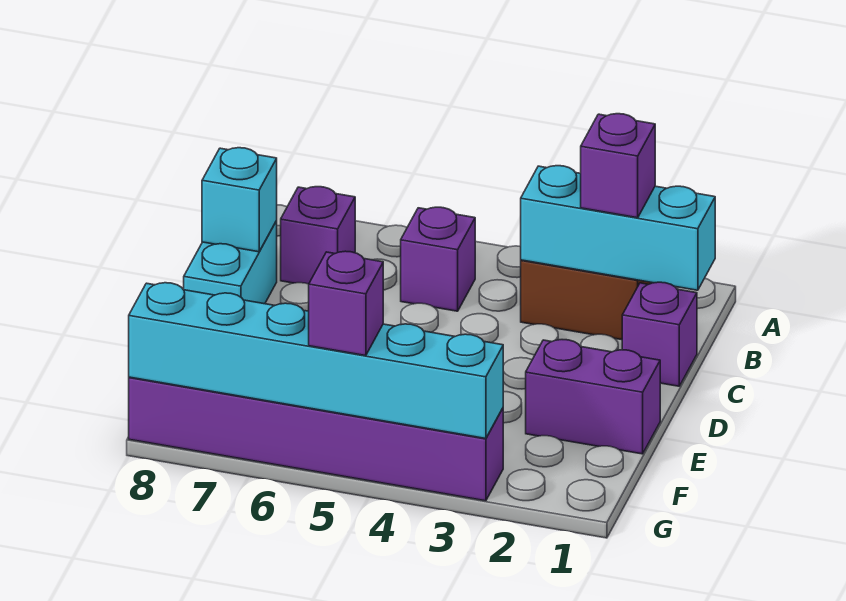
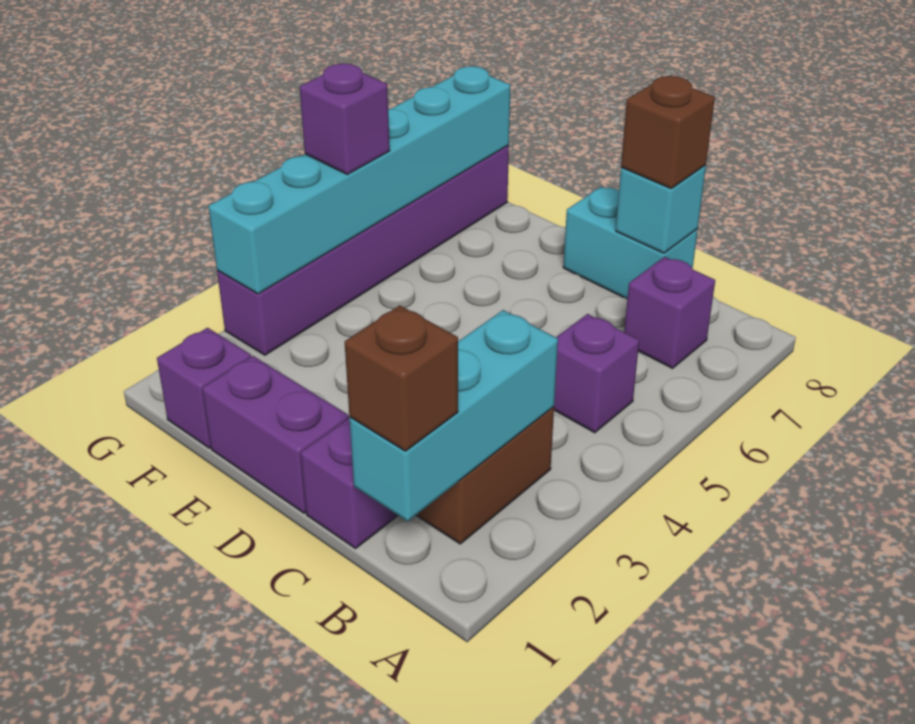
none -> brown brick B1 level 3
purple brick B2 level 3 -> purple brick F1 level 1
none -> brown brick C8 level 3
purple brick E1:E2 level 1 -> purple brick D1:E1 level 1

